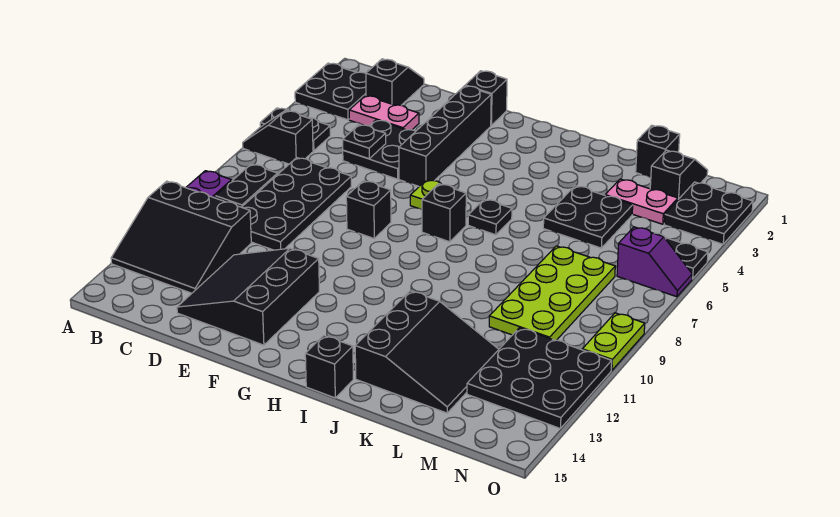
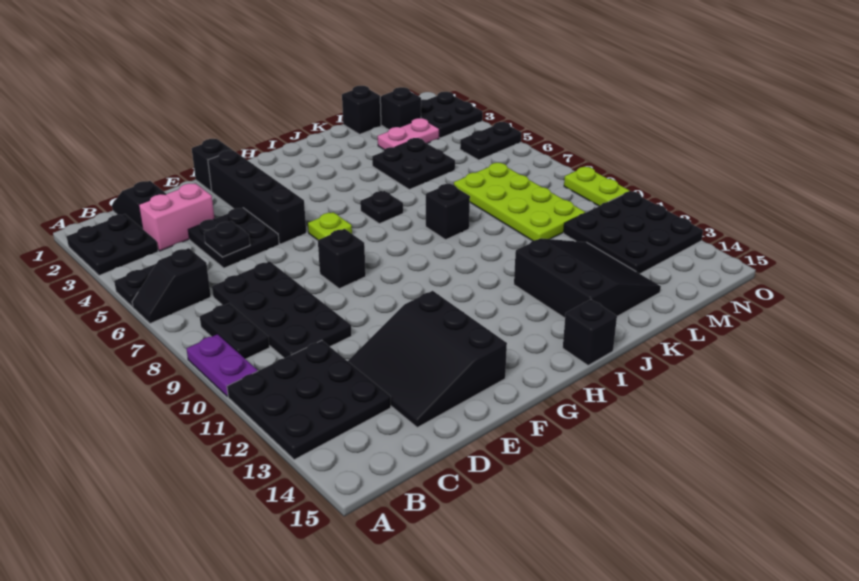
black slope A11:C13 level 1 top 11 -> black plate A11:C13 level 1
pink plate C3:D3 level 1 -> pink brick C3:D3 level 1
black brick H7 level 1 -> black brick J8 level 1
purple slope N6:O6 level 1 top N -> none

